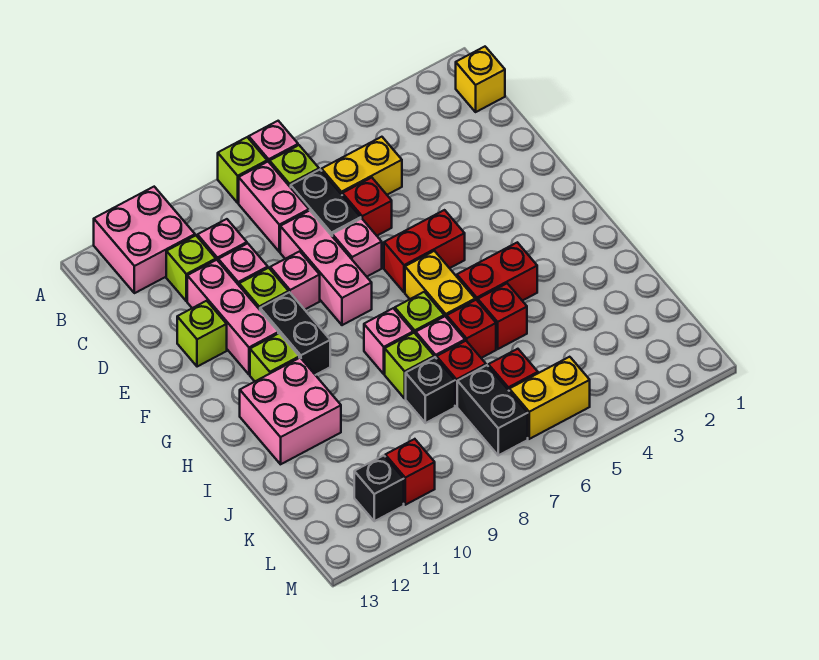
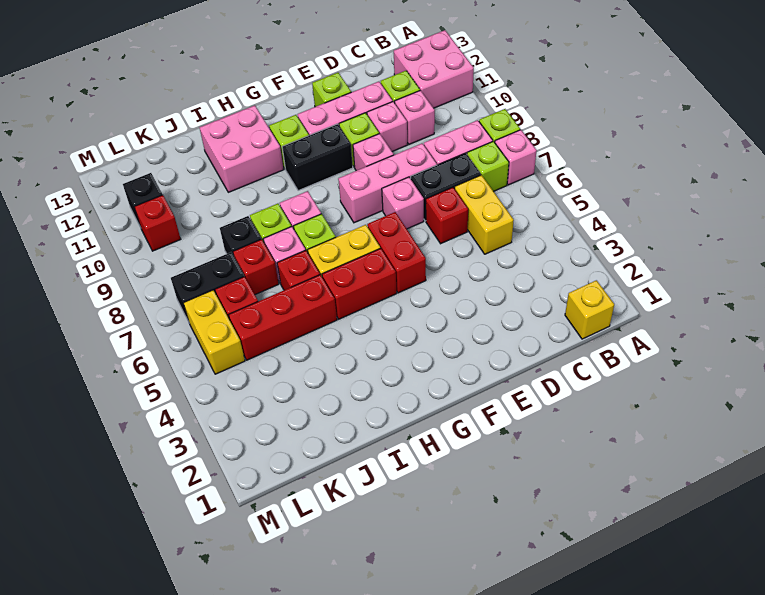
red brick H4:H5 level 1 -> red brick G5:H5 level 1
red brick I5 level 1 -> red brick I5:K5 level 1

